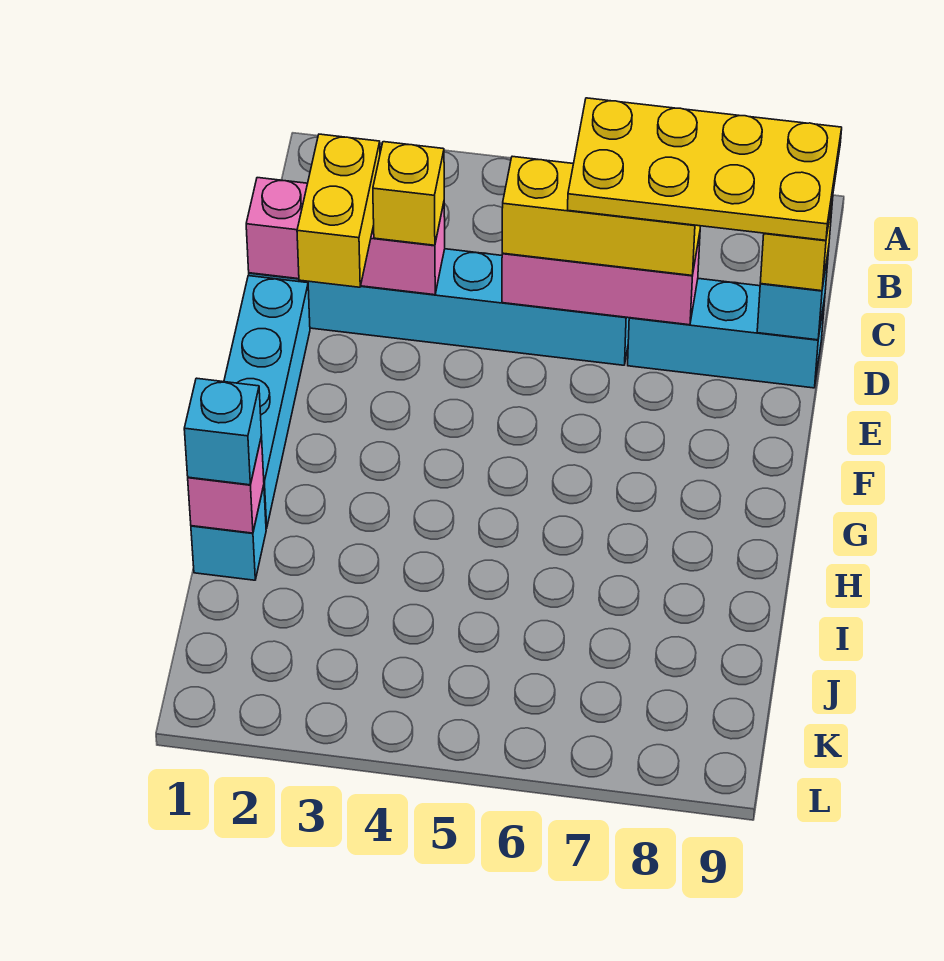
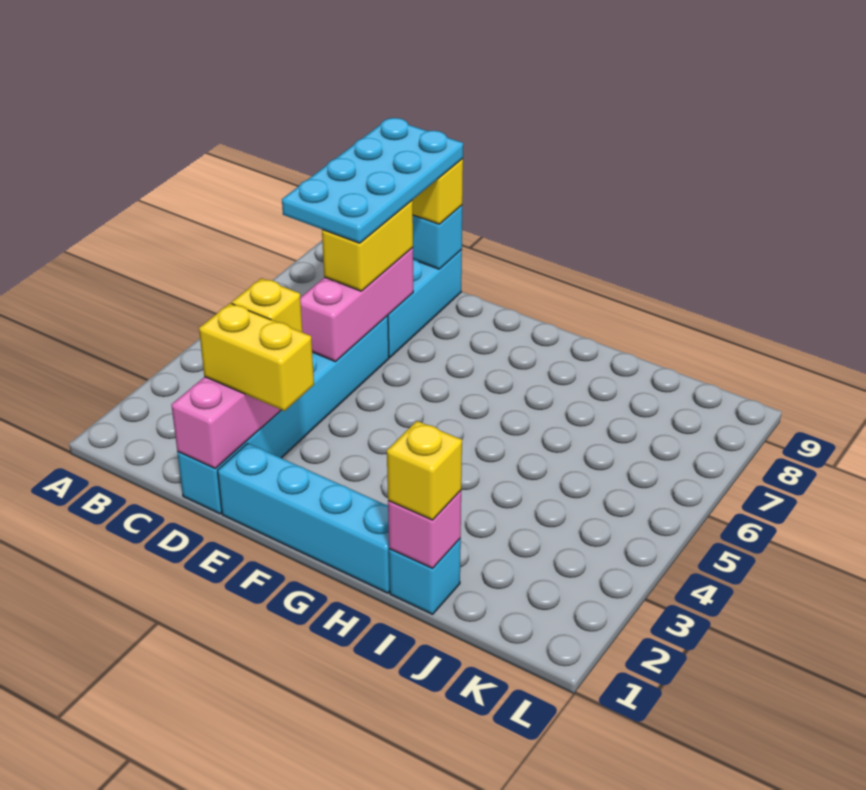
yellow plate C6:D9 level 4 -> cyan plate C6:D9 level 4
yellow brick D5:D7 level 3 -> yellow brick D6:D7 level 3
cyan brick I1 level 3 -> yellow brick I1 level 3

